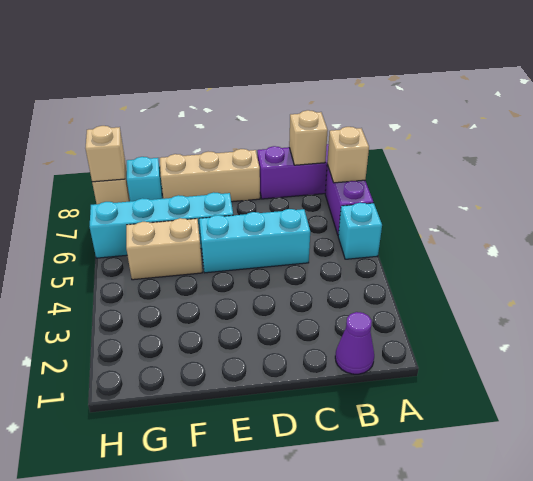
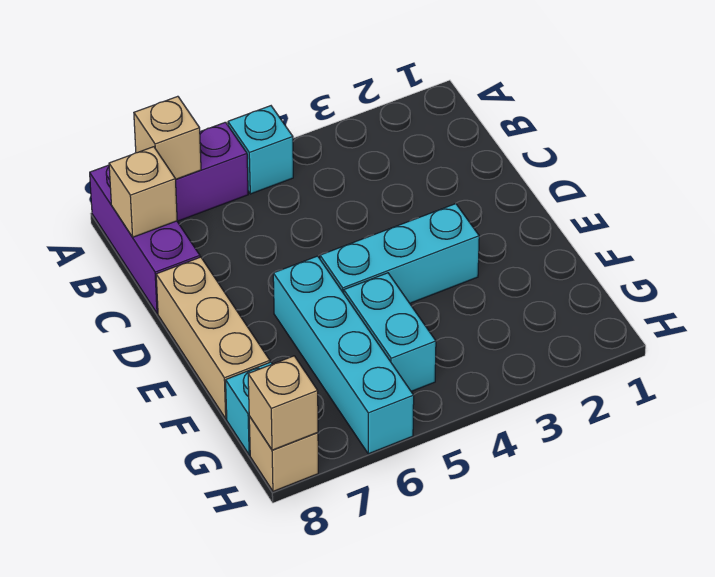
purple cone B1 level 1 -> none
cyan brick C5:E5 level 1 -> cyan brick E3:E5 level 1
tan brick F5:G5 level 1 -> cyan brick F5:G5 level 1

